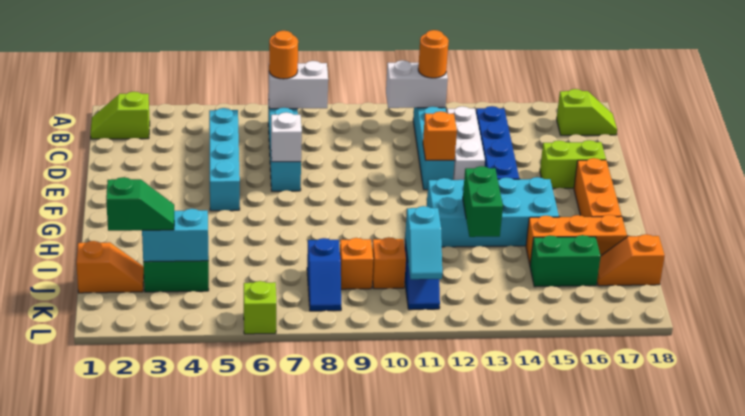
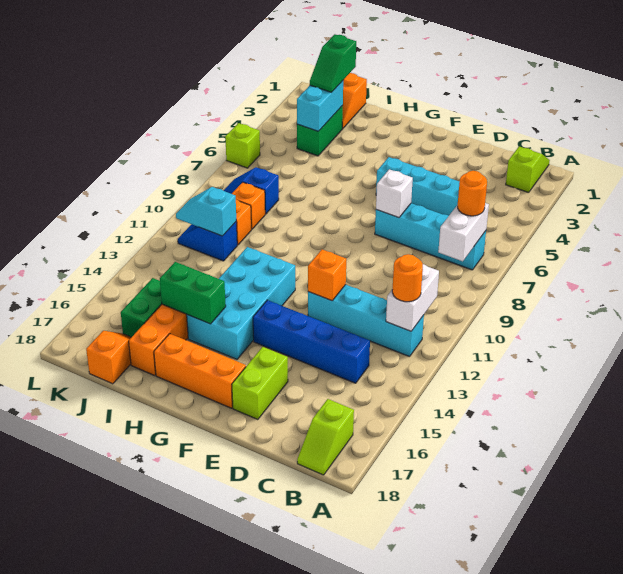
white brick C13:E13 level 1 -> none
green brick H13:I13 level 2 -> green brick H15:I15 level 2

